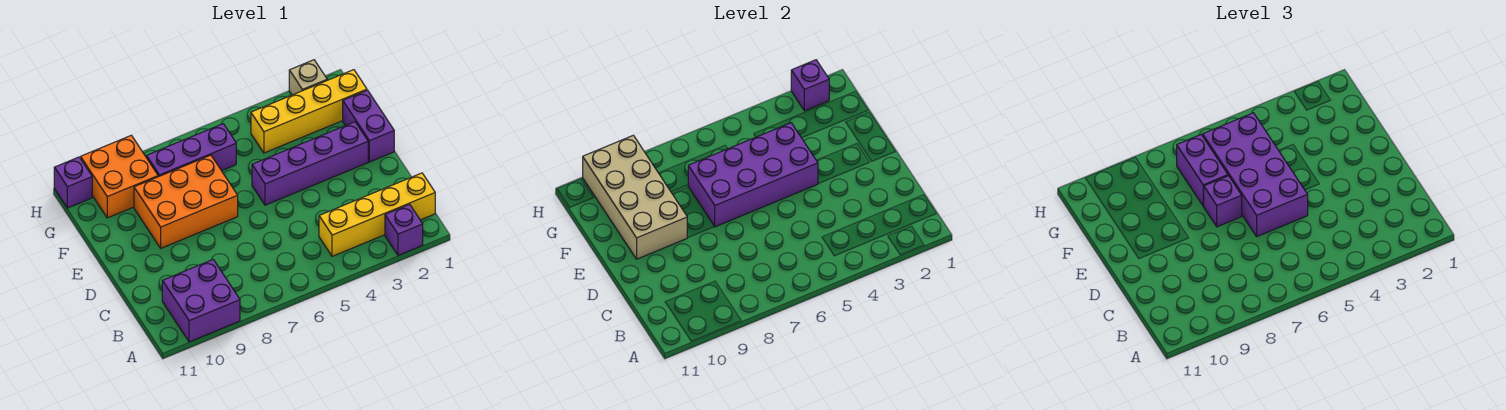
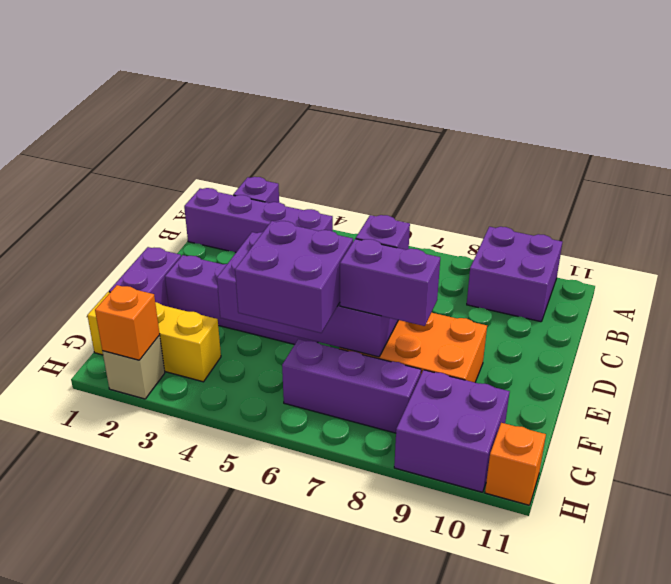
yellow brick B1:B4 level 1 -> purple brick B1:B4 level 1
purple brick D5:G6 level 3 -> purple brick F5:G6 level 3
tan brick E9:H10 level 2 -> none
purple brick F7:G7 level 3 -> purple brick F7:F8 level 3
yellow brick G1:G4 level 1 -> yellow brick G1:G3 level 1
orange brick G9:H10 level 1 -> purple brick G9:H10 level 1
purple brick H2 level 2 -> orange brick H2 level 2
purple brick H11 level 1 -> orange brick H11 level 1

